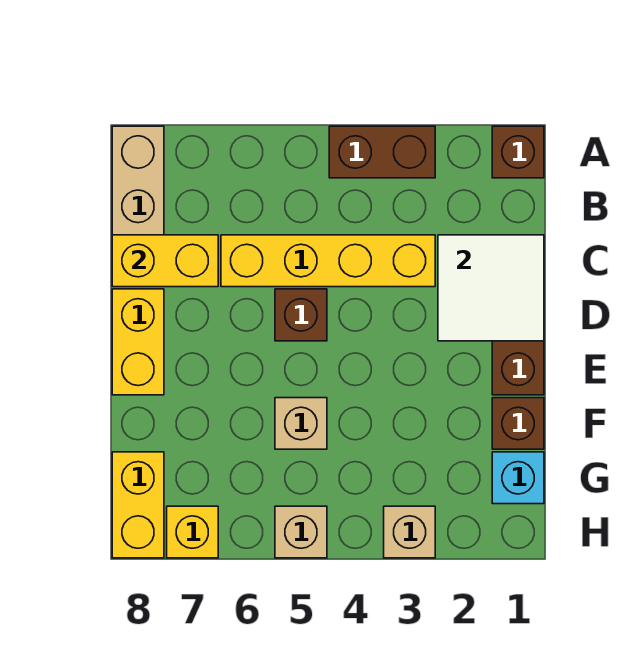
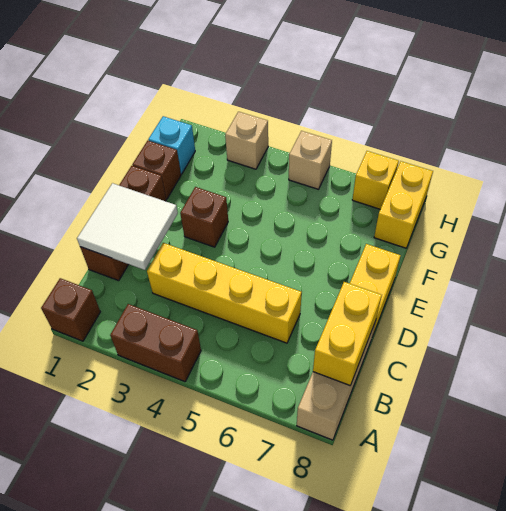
yellow brick C7:C8 level 2 -> yellow brick B8:C8 level 2
brown brick D5 level 1 -> brown brick E3 level 1
tan brick F5 level 1 -> none

